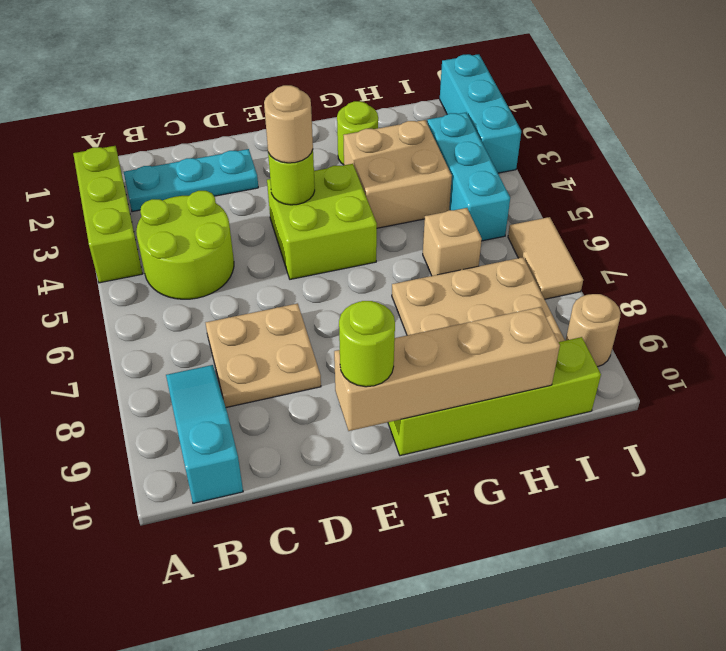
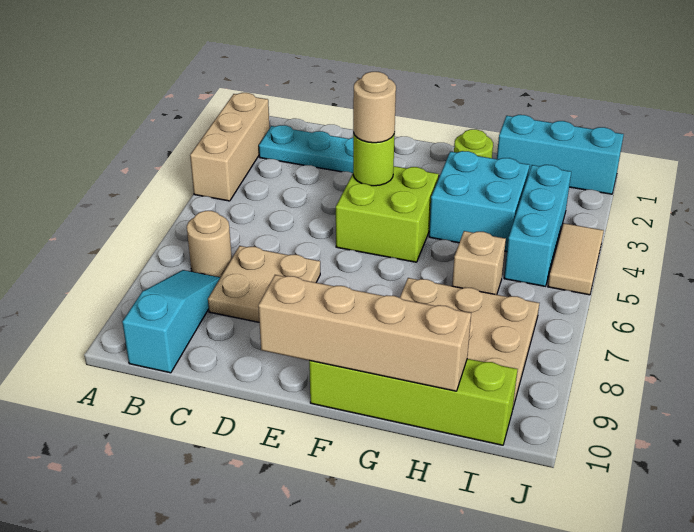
lime brick A2:A4 level 1 -> tan brick A2:A4 level 1
lime round brick B4:C5 level 1 -> none
lime round brick E10 level 3 -> none
tan brick G3:H4 level 1 -> cyan brick G3:H4 level 1
cyan brick J1:J3 level 1 -> cyan brick H1:J1 level 1
tan tile J6:J7 level 1 -> tan tile J4:J5 level 1
tan round brick J9 level 1 -> tan round brick B7 level 1

